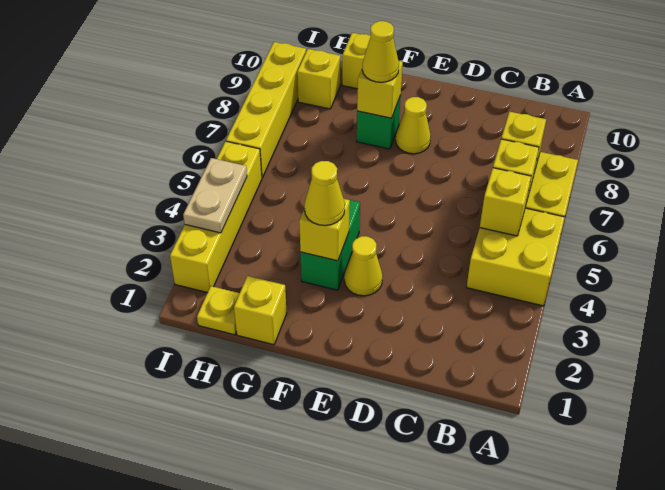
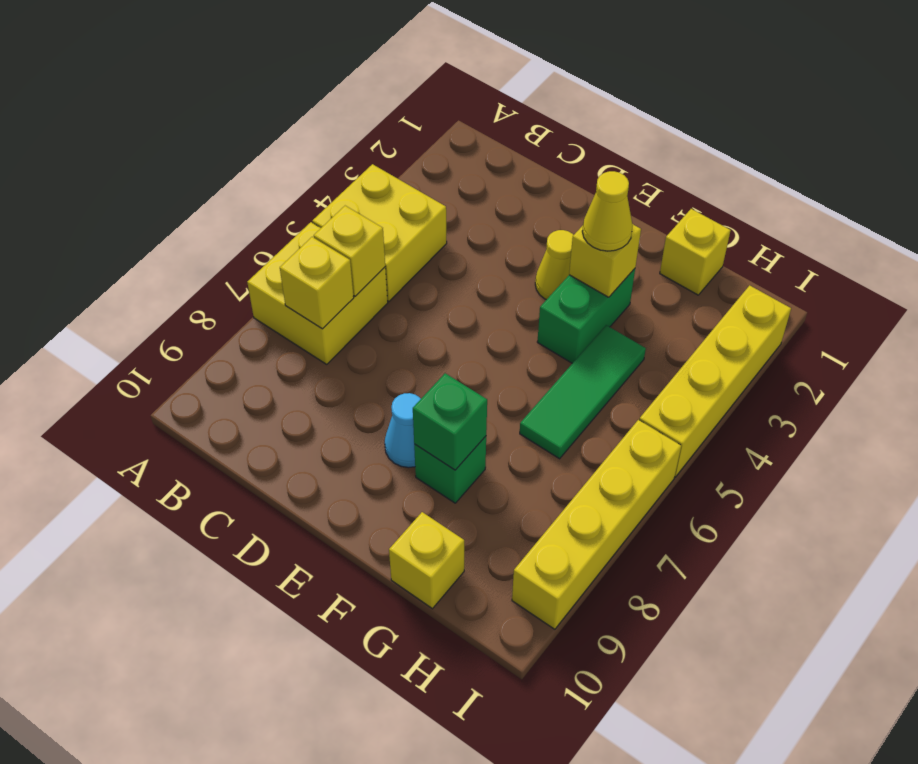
yellow brick B5 level 2 -> none
yellow cone E8 level 1 -> cyan cone E8 level 1
yellow brick F8 level 2 -> green brick F8 level 2
yellow cone F8 level 3 -> none
none -> green tile G4:G6 level 1
yellow plate H1 level 1 -> none
yellow brick H9 level 1 -> none
tan plate I3:I4 level 2 -> none

